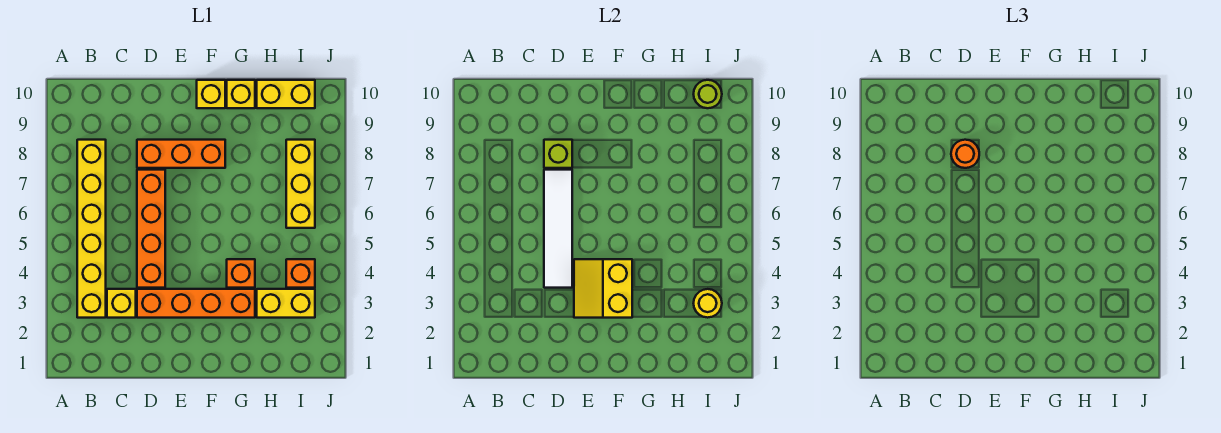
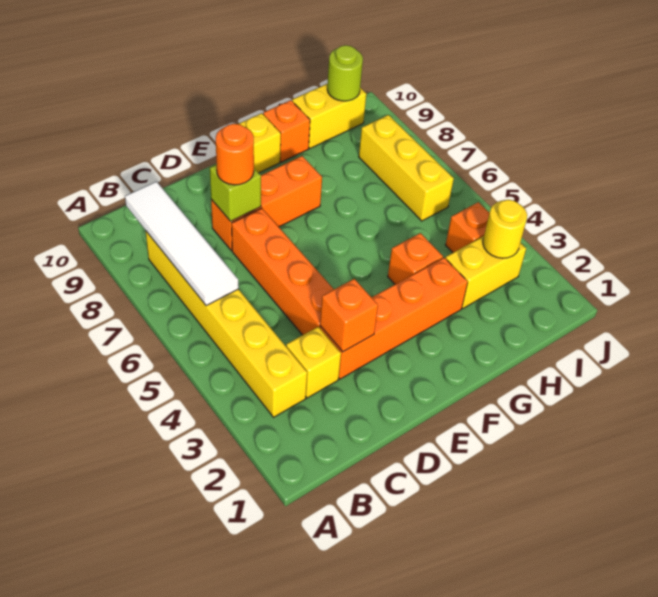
none -> orange brick D3 level 2
white tile D4:D7 level 2 -> white tile B6:B9 level 2
yellow slope E3:F4 level 2 top F -> none
yellow brick G10 level 1 -> orange brick G10 level 1

